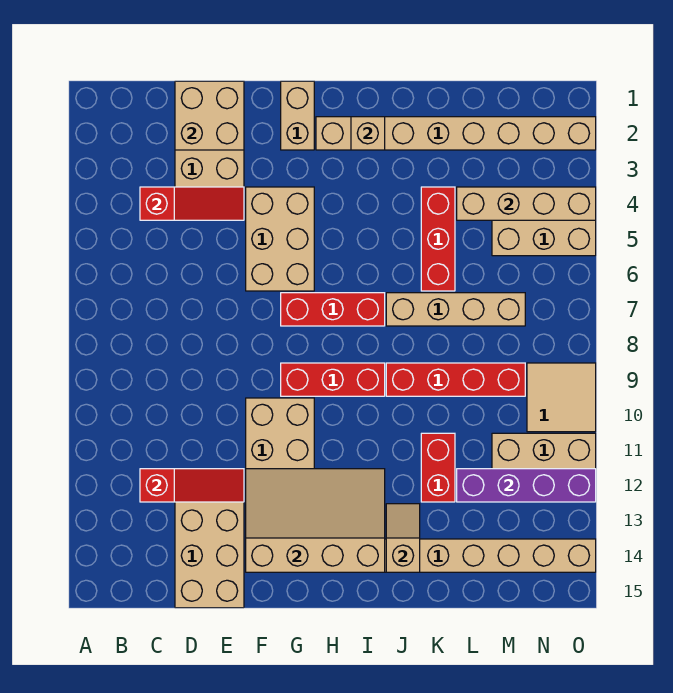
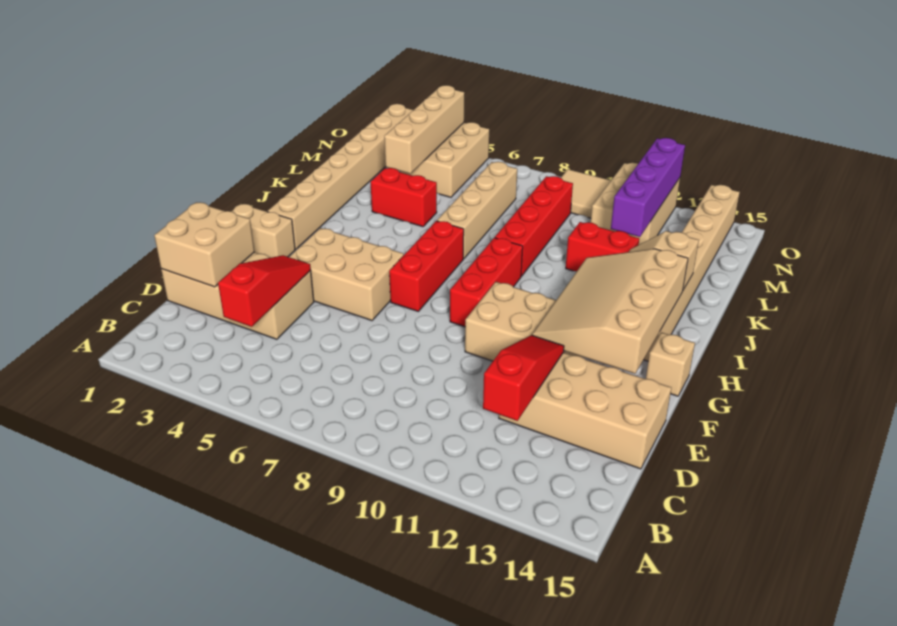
tan brick I2 level 2 -> tan brick G15 level 1
red brick K4:K6 level 1 -> red brick K4:K5 level 1

